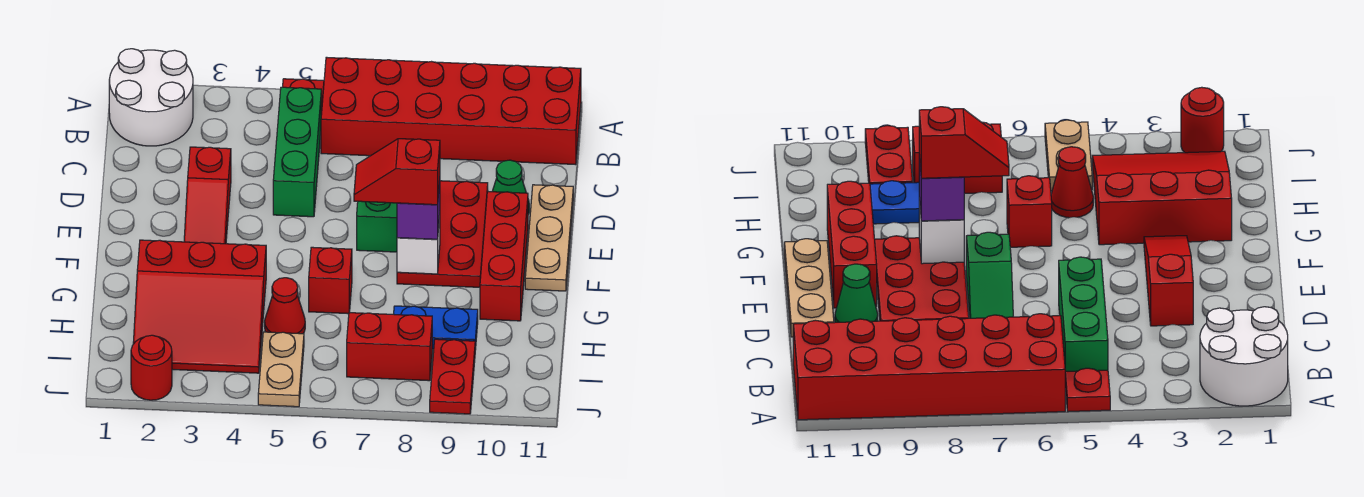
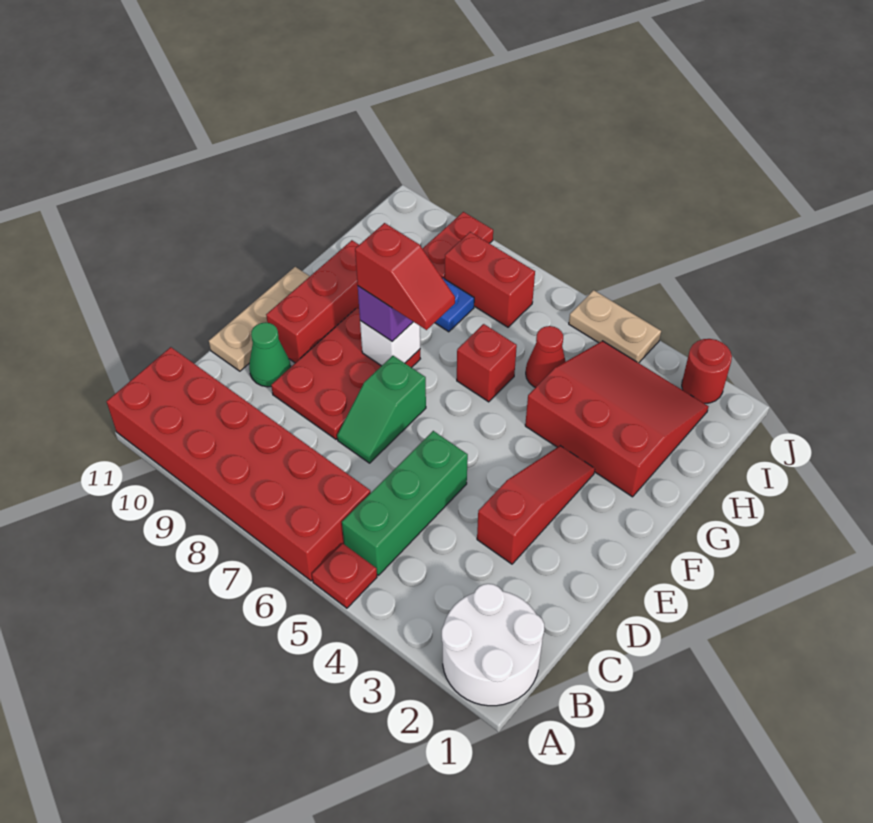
tan plate I5:J5 level 1 -> tan plate J4:J5 level 1

